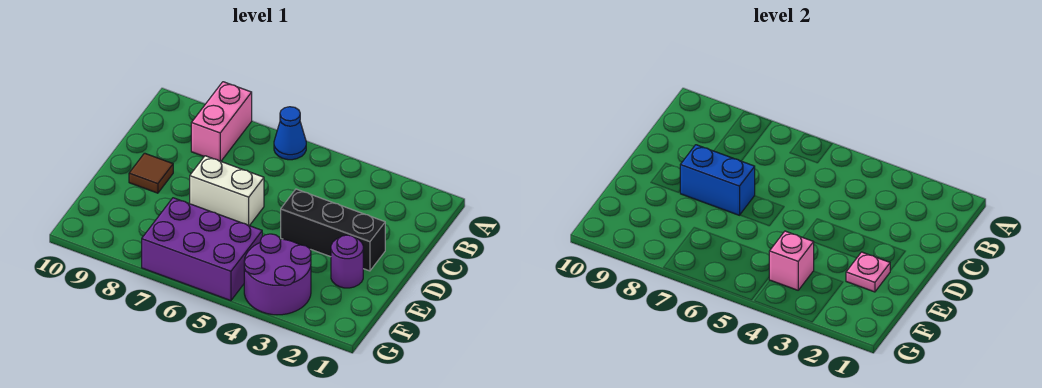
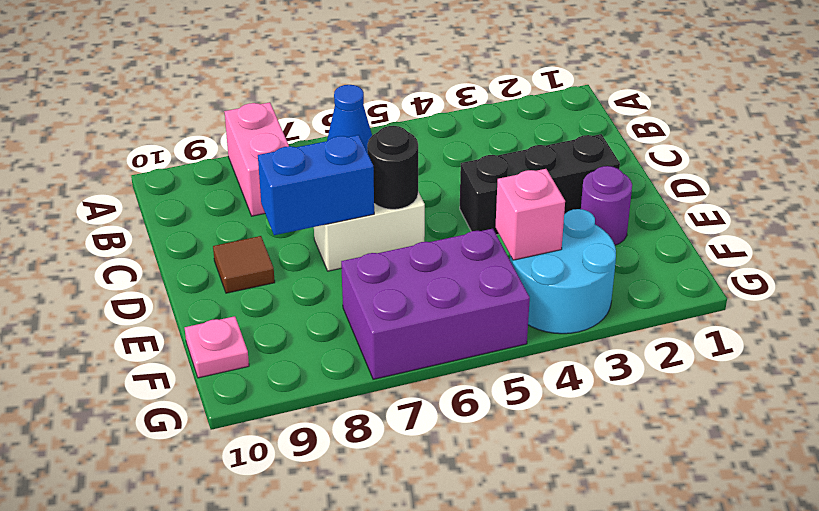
none -> black round brick D6 level 2
pink plate E2 level 2 -> pink plate F10 level 1
purple round brick F3:G4 level 1 -> cyan round brick F3:G4 level 1

